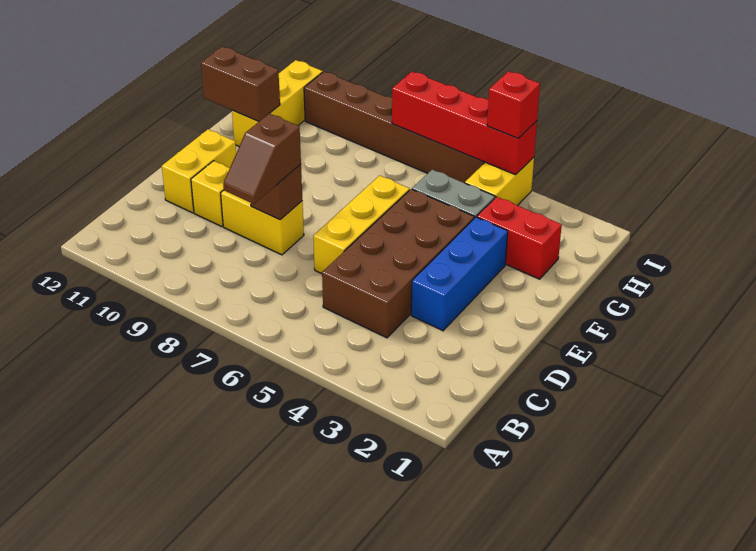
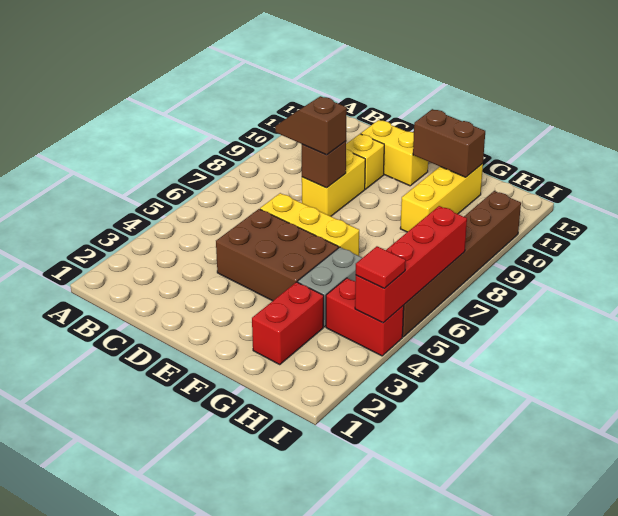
brown brick C4:F5 level 1 -> brown brick D4:F5 level 1
blue brick D3:F3 level 1 -> none
yellow brick G11:I11 level 1 -> yellow brick G9:G11 level 1
brown brick G11:G12 level 2 -> brown brick F11:G11 level 2
yellow brick H4:I4 level 1 -> red brick H4:I4 level 1
red brick I4 level 3 -> red tile I4 level 3

